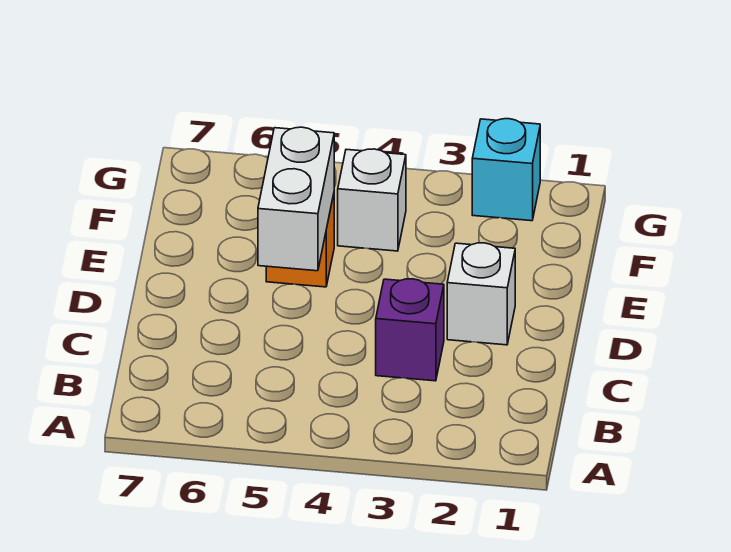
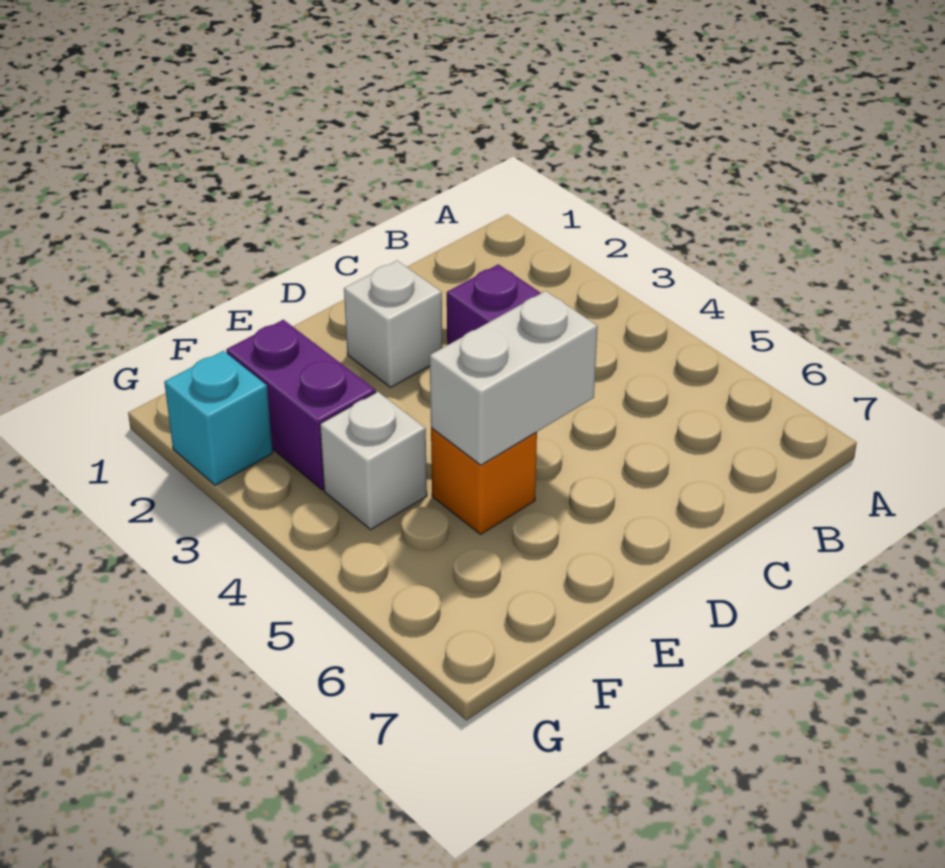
none -> purple brick F2:F3 level 1

